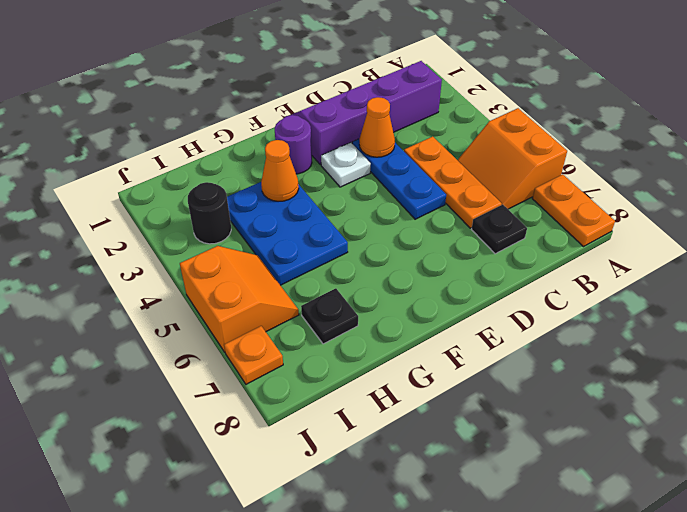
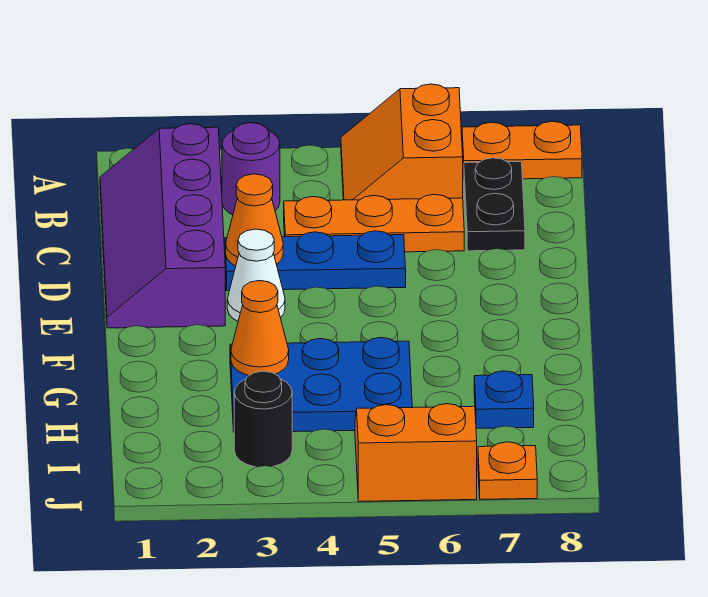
orange slope A5:B6 level 1 top A -> orange slope A5:B6 level 1 top 6
black plate C7 level 1 -> black plate B7:C7 level 1
white plate E3 level 1 -> white cone E3 level 1
purple round brick F2 level 1 -> purple round brick B3 level 1
black plate H7 level 1 -> blue plate H7 level 1

